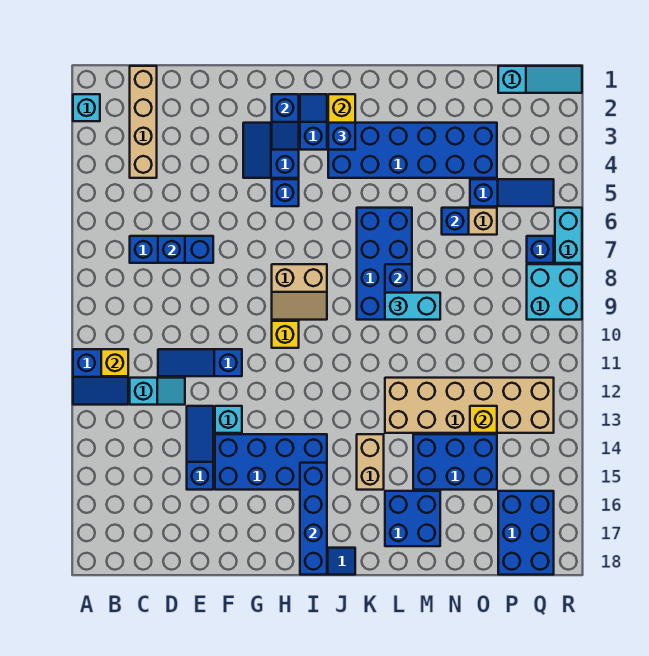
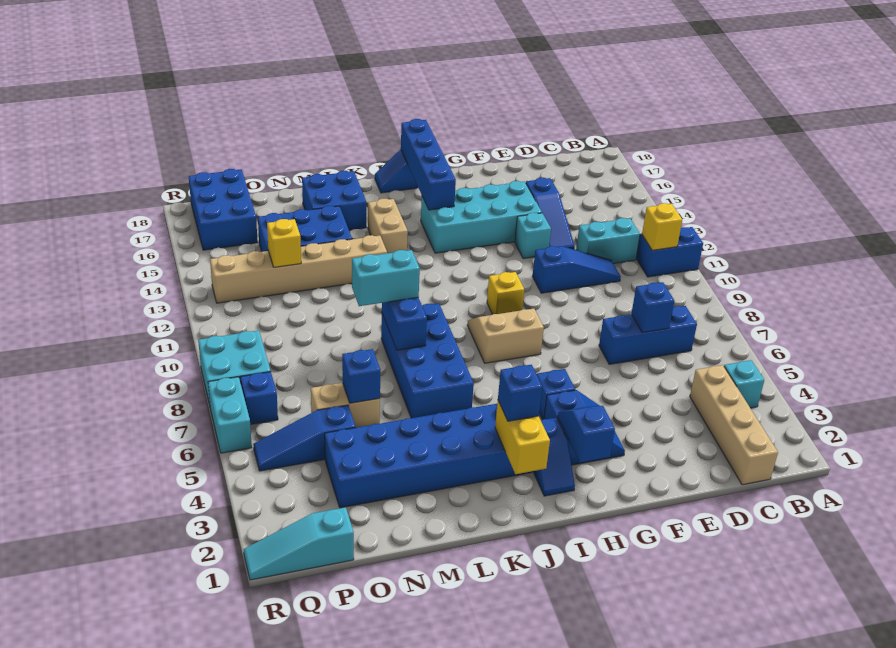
cyan brick A2 level 1 -> cyan brick B4 level 1
cyan slope C12:D12 level 1 top C -> cyan brick C12:D12 level 1
blue brick F14:I15 level 1 -> cyan brick F14:I15 level 1
tan brick L12:Q13 level 1 -> tan brick L13:Q13 level 1

